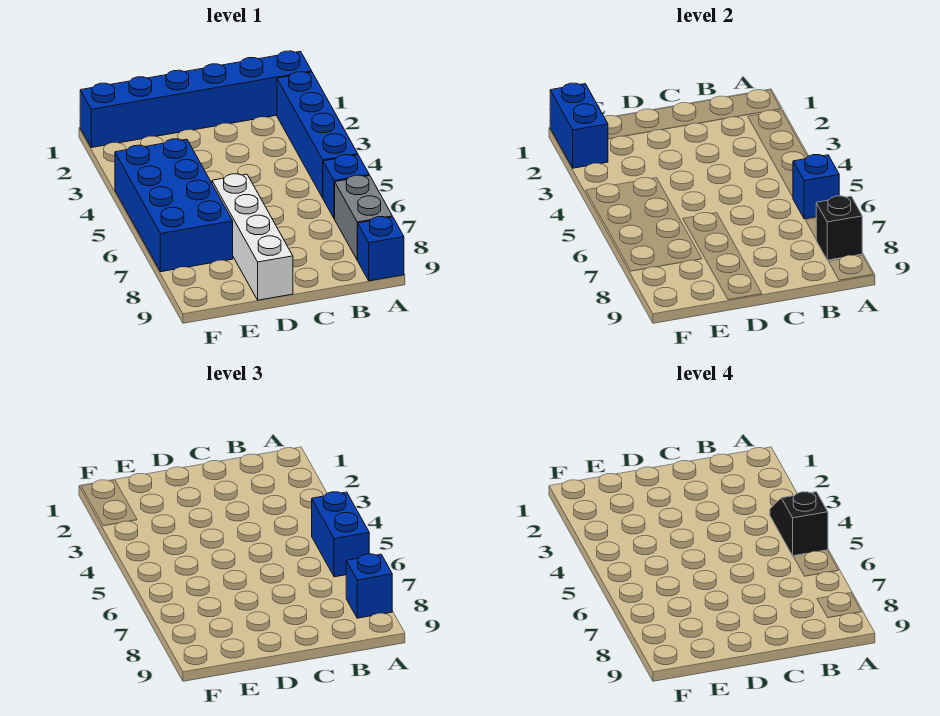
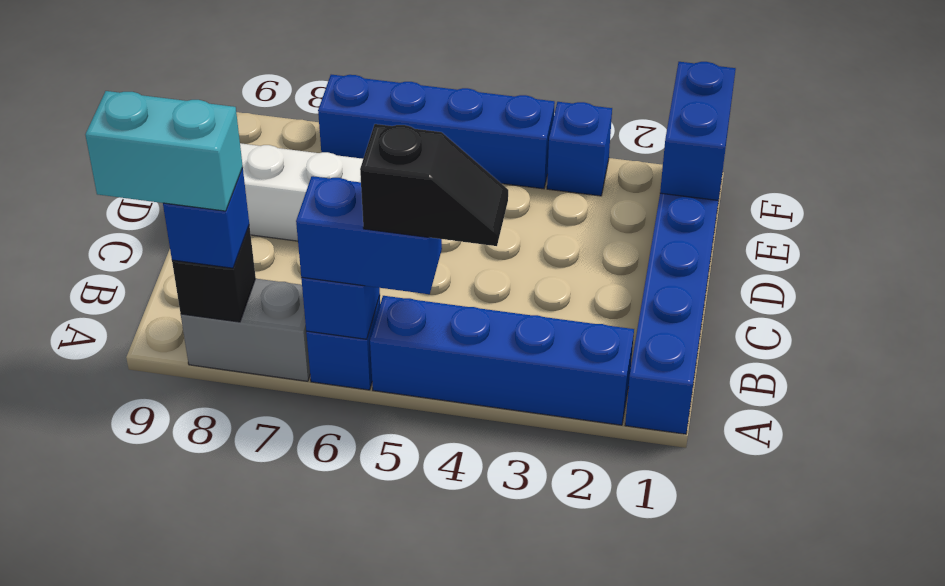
none -> cyan brick A8:A9 level 4
blue brick A9 level 1 -> blue brick F3 level 1
blue brick E4:F7 level 1 -> blue brick F4:F7 level 1
blue brick F1:F2 level 2 -> blue brick E1:F1 level 2

